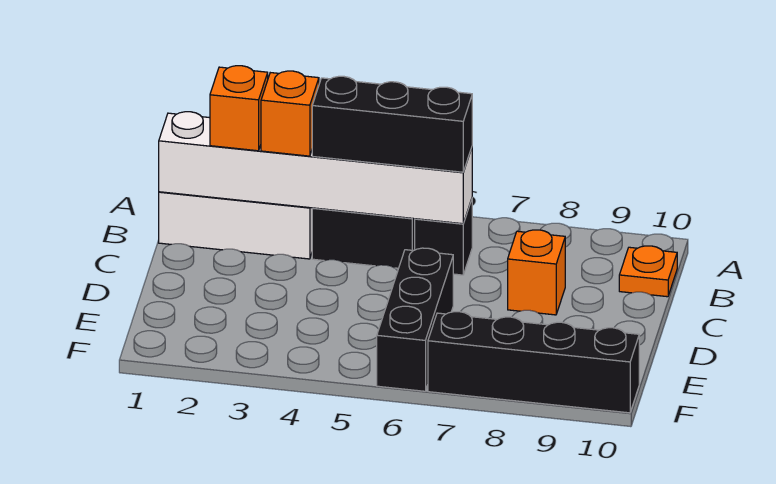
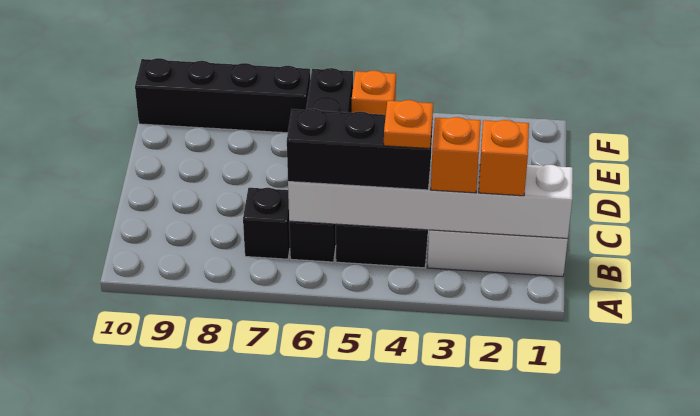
none -> black brick B7 level 1
orange plate B10 level 1 -> orange plate B4 level 4
orange brick C8 level 1 -> orange brick F5 level 1

